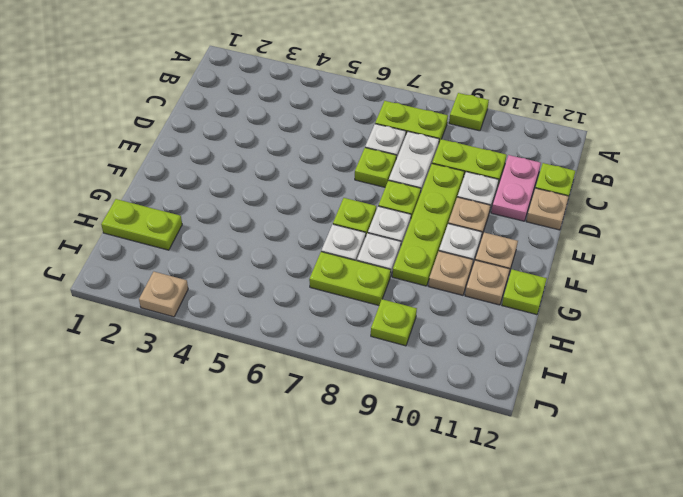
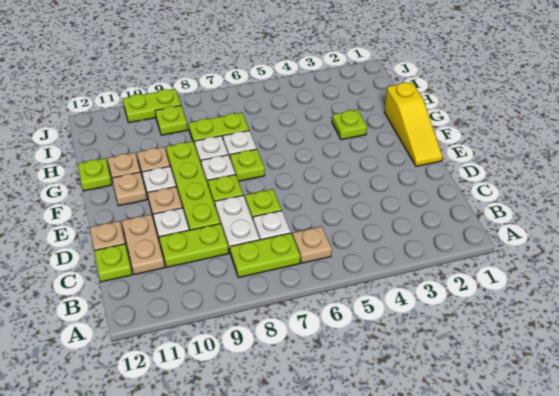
lime plate A9 level 1 -> lime plate G3 level 1
pink plate C11:D11 level 1 -> tan plate C11:D11 level 1
none -> yellow slope E1:G1 level 1 top G
lime plate H1:H2 level 1 -> lime plate J9:J10 level 1
tan plate J3 level 1 -> tan plate B6 level 1

